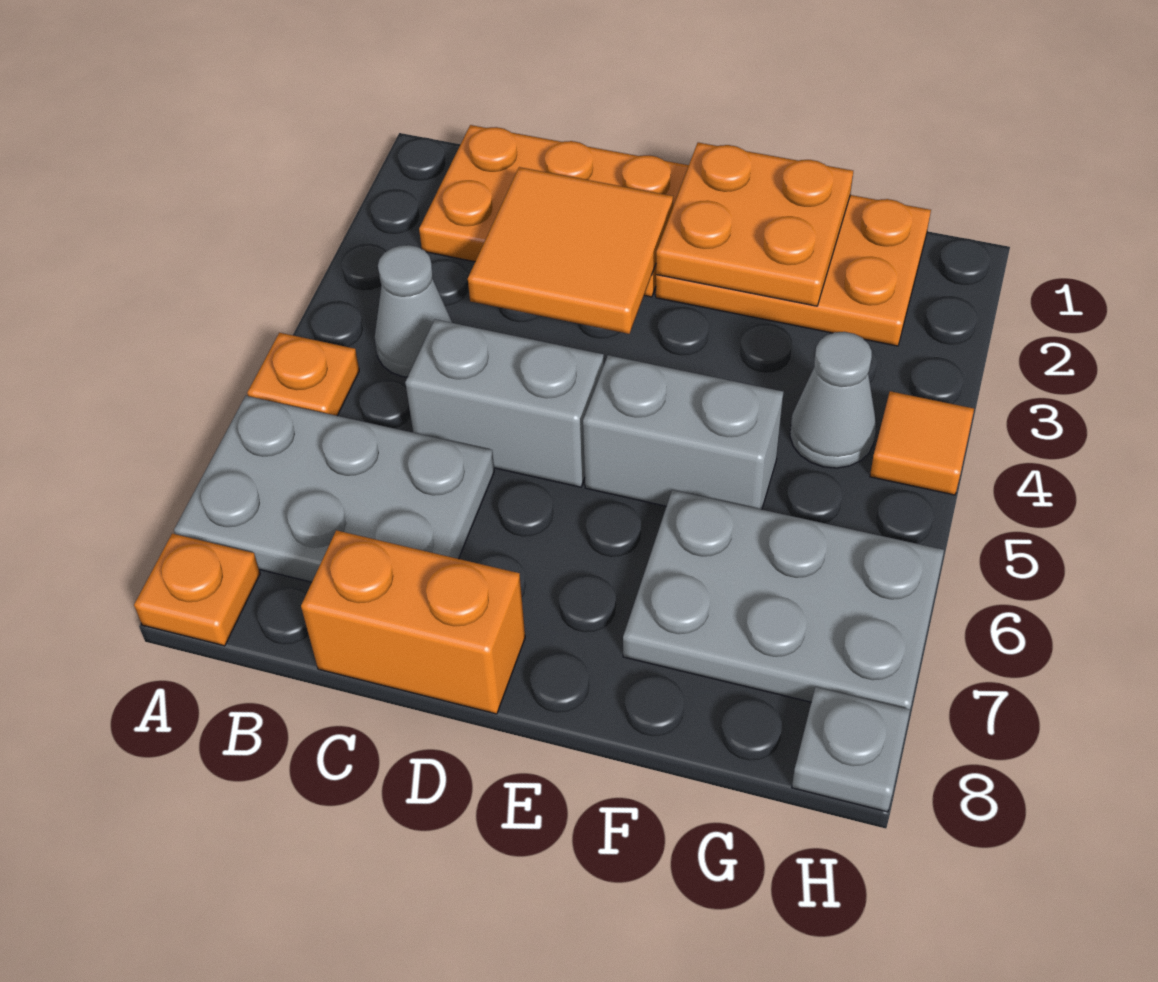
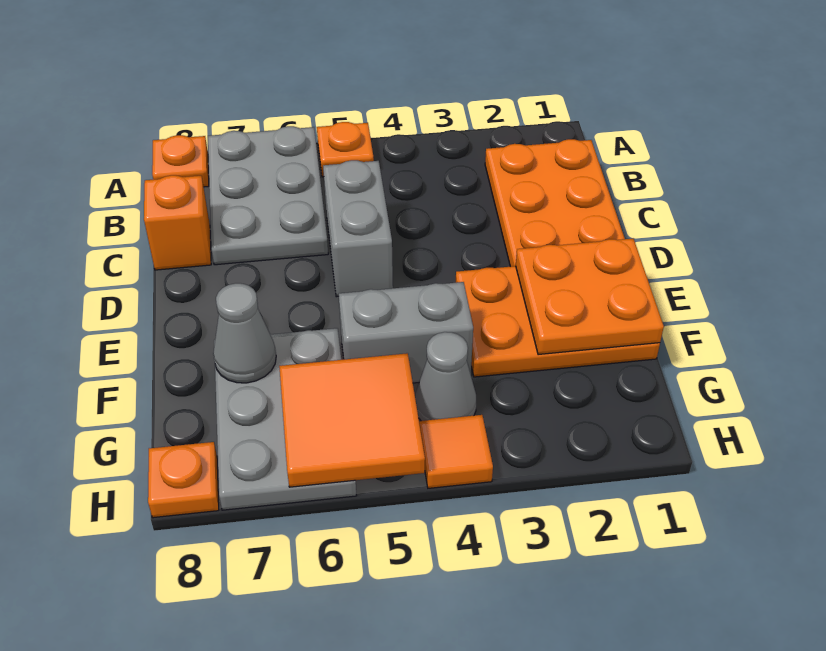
grey cone B4 level 1 -> grey cone F7 level 2
orange tile C2:D3 level 2 -> orange tile G5:H6 level 2
orange brick C8:D8 level 1 -> orange brick C8 level 1
orange plate E1:G2 level 1 -> orange plate E1:F3 level 1
grey brick E5:F5 level 1 -> grey brick F4:F5 level 1
grey plate H8 level 1 -> orange plate H8 level 1

